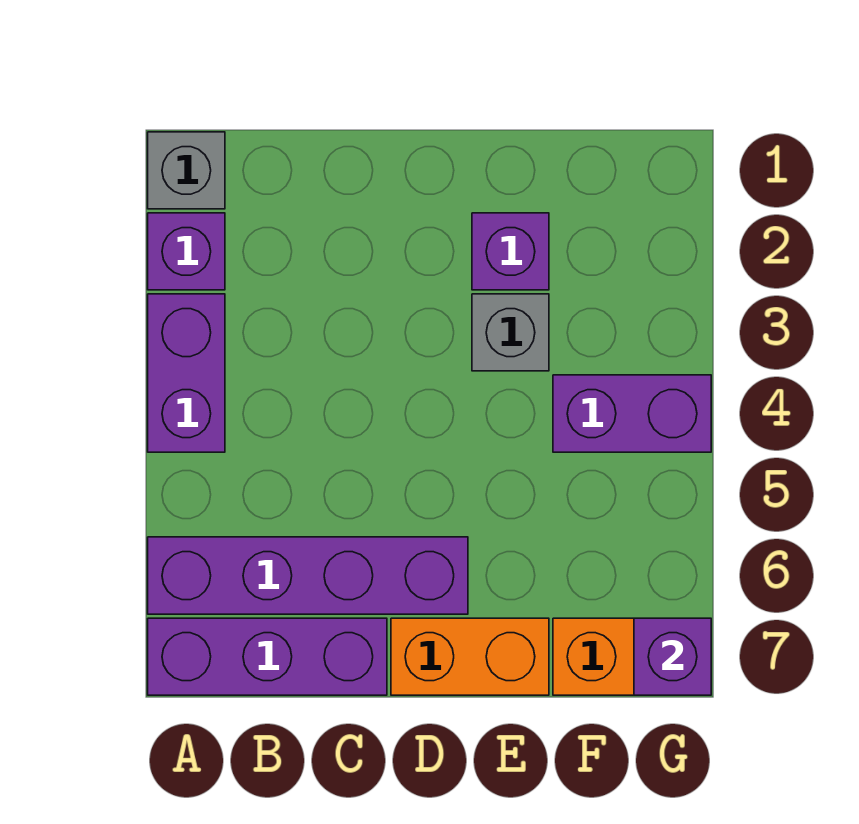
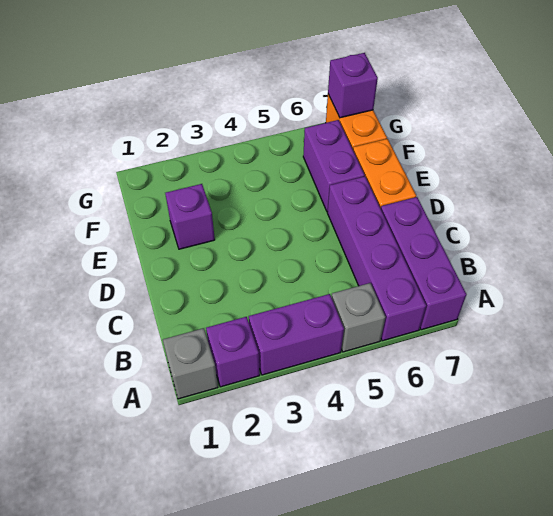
grey brick E3 level 1 -> grey brick A5 level 1
purple brick F4:G4 level 1 -> purple brick E6:F6 level 1

